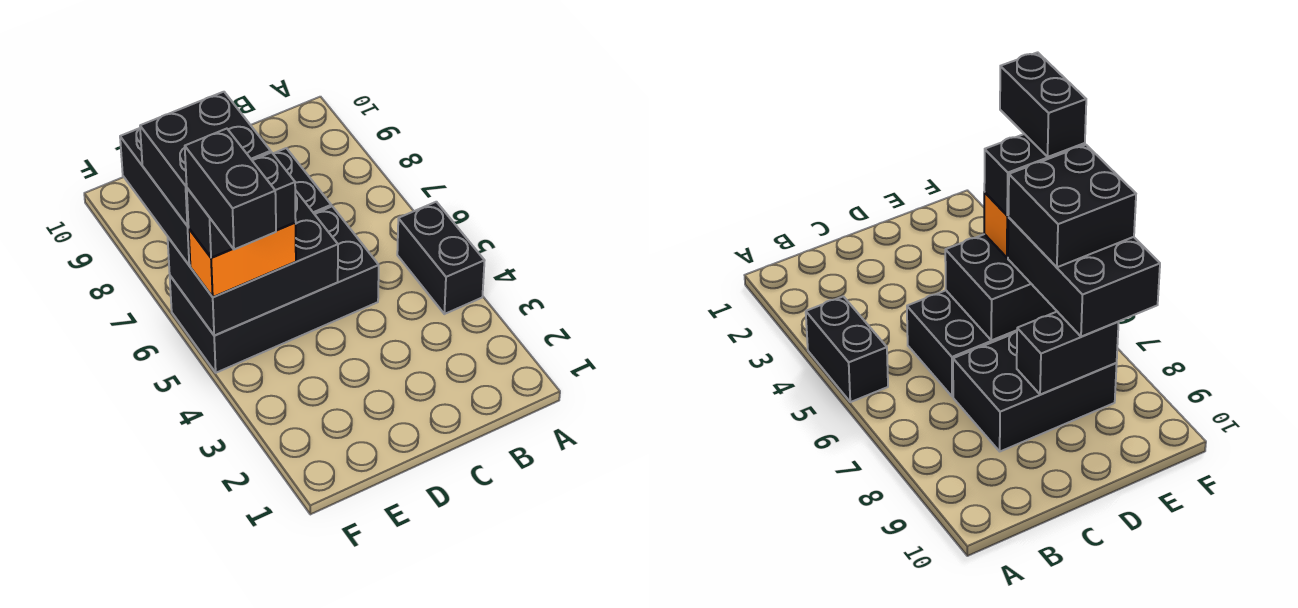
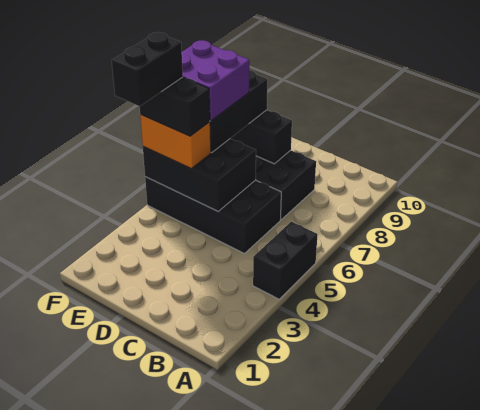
black brick E6:F7 level 4 -> purple brick E6:F7 level 4

